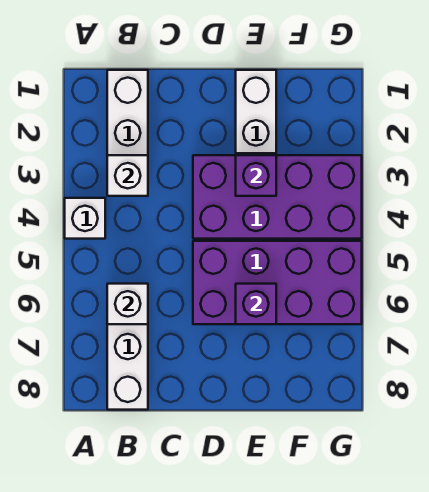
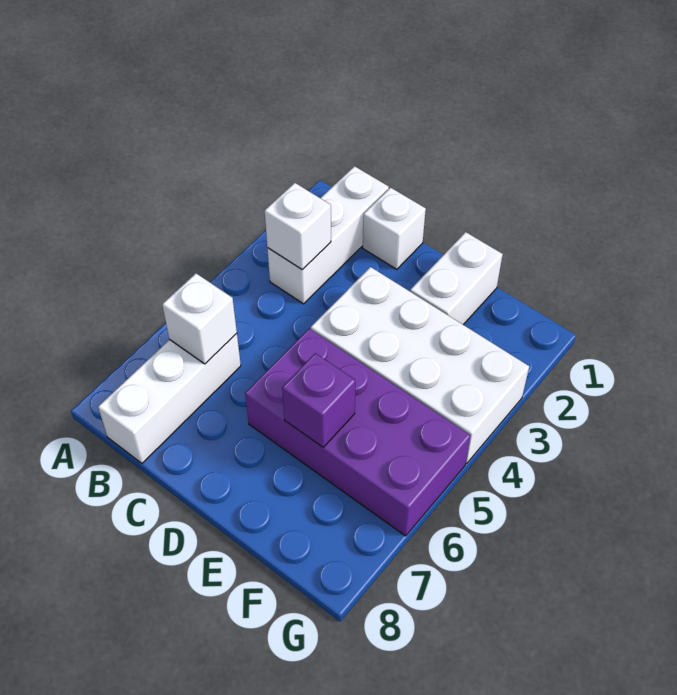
white brick A4 level 1 -> white brick C1 level 1
purple brick D3:G4 level 1 -> white brick D3:G4 level 1
purple brick E3 level 2 -> none

